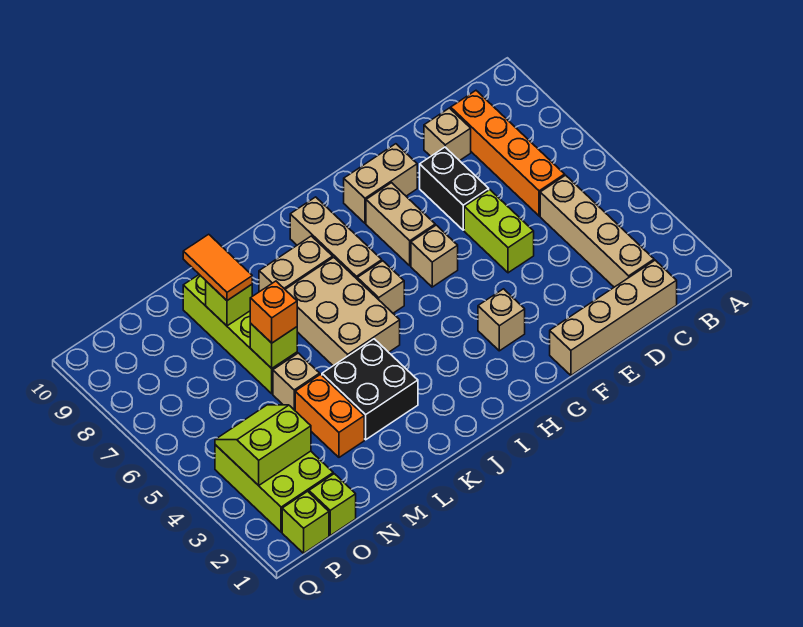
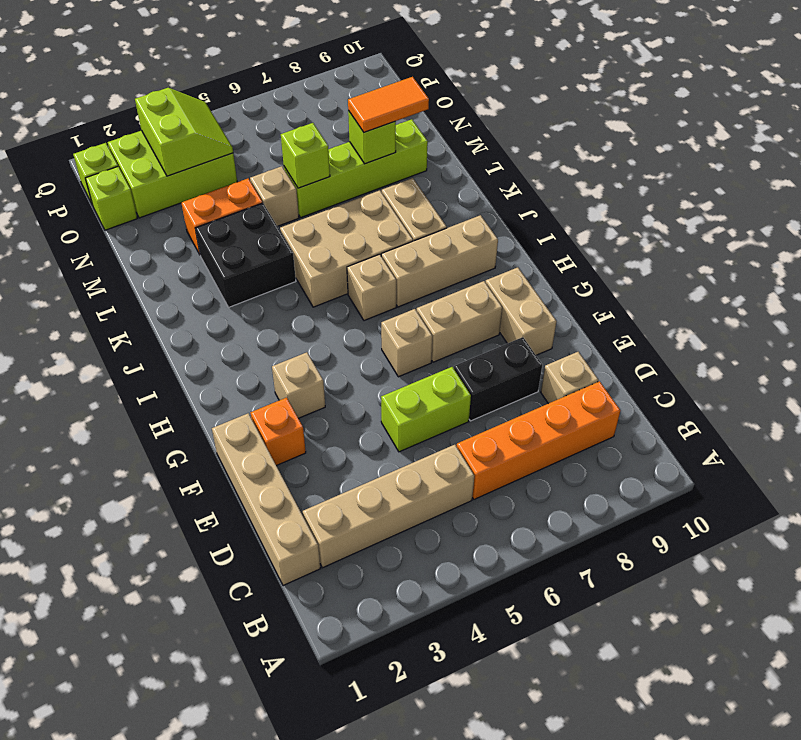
orange brick M6 level 3 -> orange brick F2 level 1

